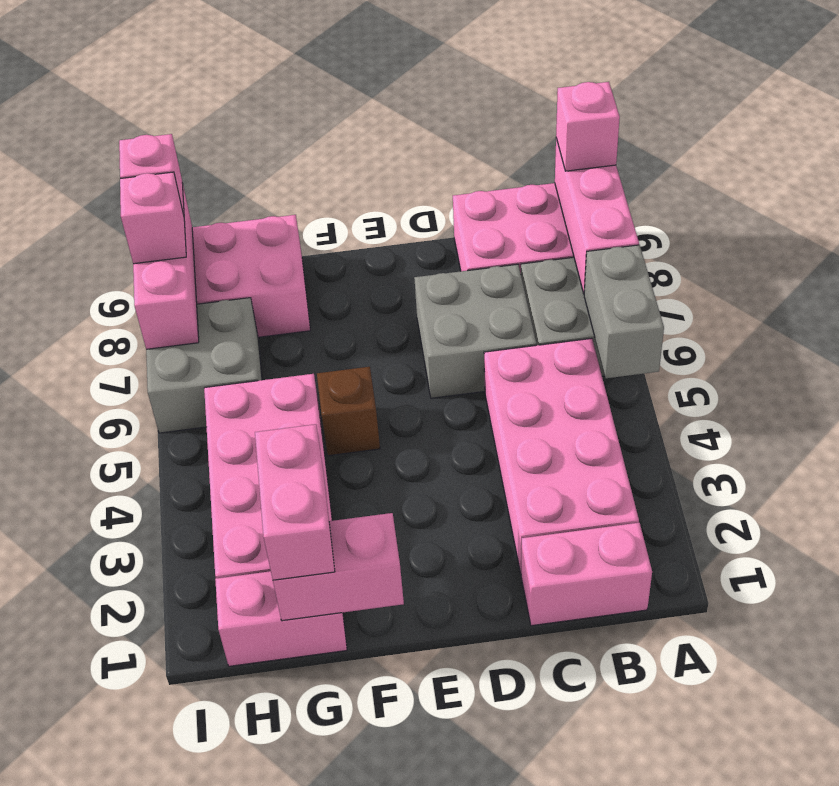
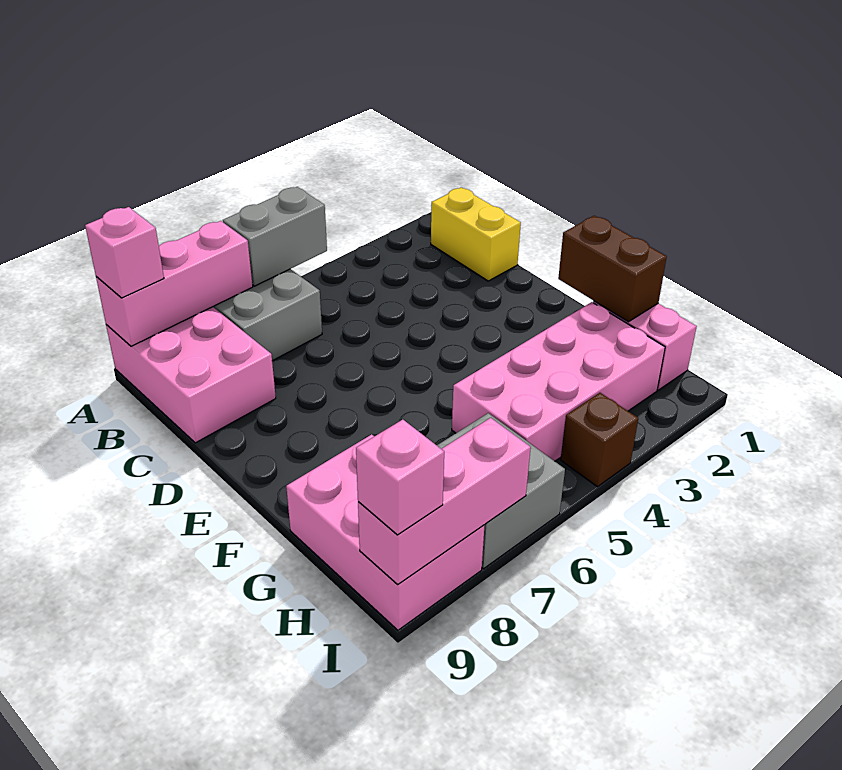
pink brick B1:C1 level 1 -> yellow brick B1:C1 level 1
pink brick B2:C5 level 1 -> none
grey brick C6:D7 level 1 -> none
pink brick F1:G1 level 2 -> brown brick F1:G1 level 2
brown brick F5 level 1 -> brown brick I4 level 1
pink brick G1:G2 level 3 -> none
pink brick I8 level 3 -> none

